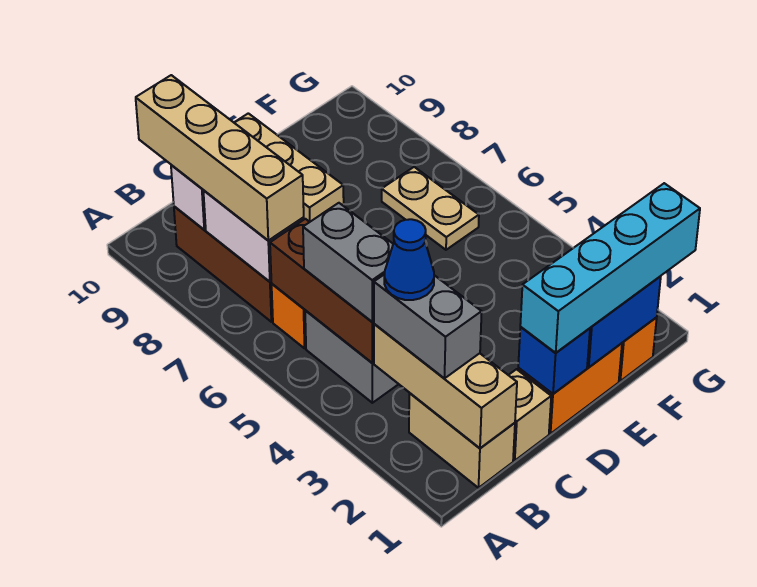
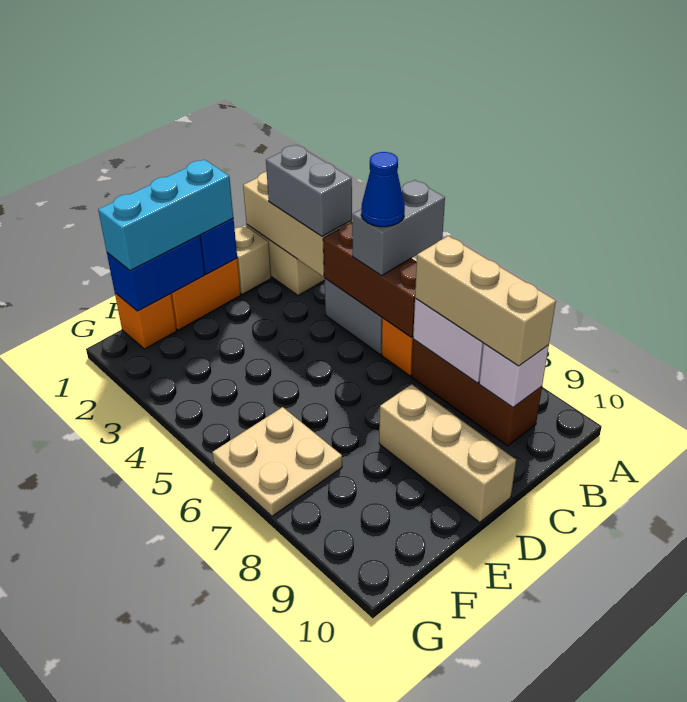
blue cone B3 level 4 -> blue cone B5 level 4
grey brick B4:B5 level 3 -> grey brick A5:B5 level 3
tan brick B7:B10 level 3 -> tan brick B7:B9 level 3
cyan brick D1:G1 level 3 -> cyan brick D1:F1 level 3
tan plate F6:F7 level 1 -> tan plate F6:G7 level 1

